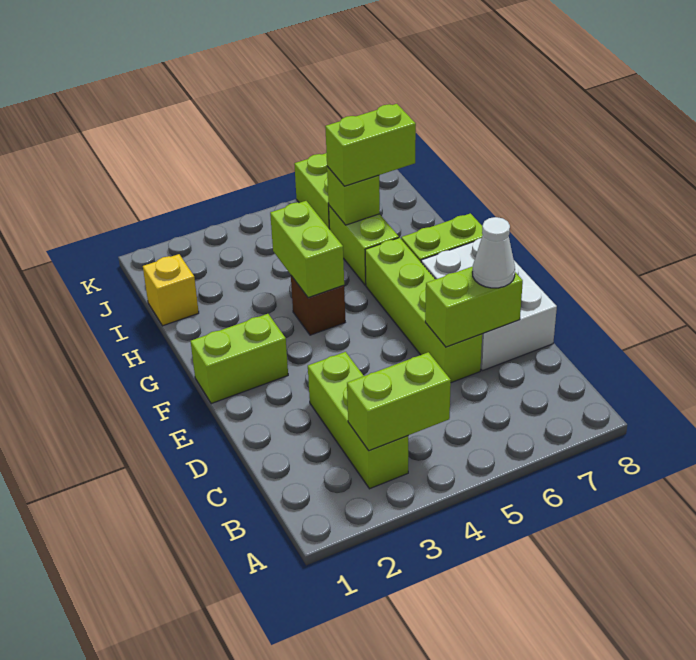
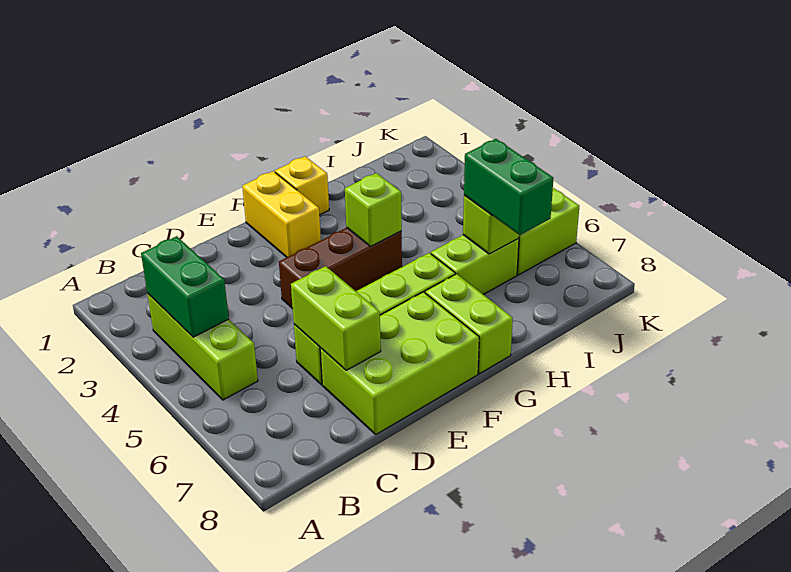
lime brick B3:D3 level 1 -> lime brick B3:B5 level 1
lime brick B3:B4 level 2 -> green brick B3:B4 level 2
white brick D7:F8 level 1 -> lime brick D7:F8 level 1
white cone D7 level 3 -> none
lime brick F1:F2 level 1 -> yellow brick F1:F2 level 1
brown brick G4 level 1 -> brown brick E4:G4 level 1
lime brick G4:H4 level 2 -> lime brick G4 level 2
yellow brick I1 level 1 -> yellow brick G1 level 1
lime brick I6:I7 level 3 -> green brick I6:I7 level 3

